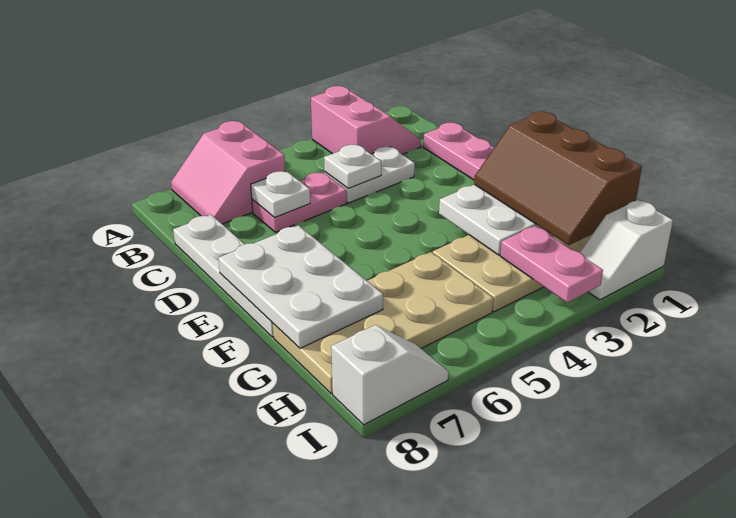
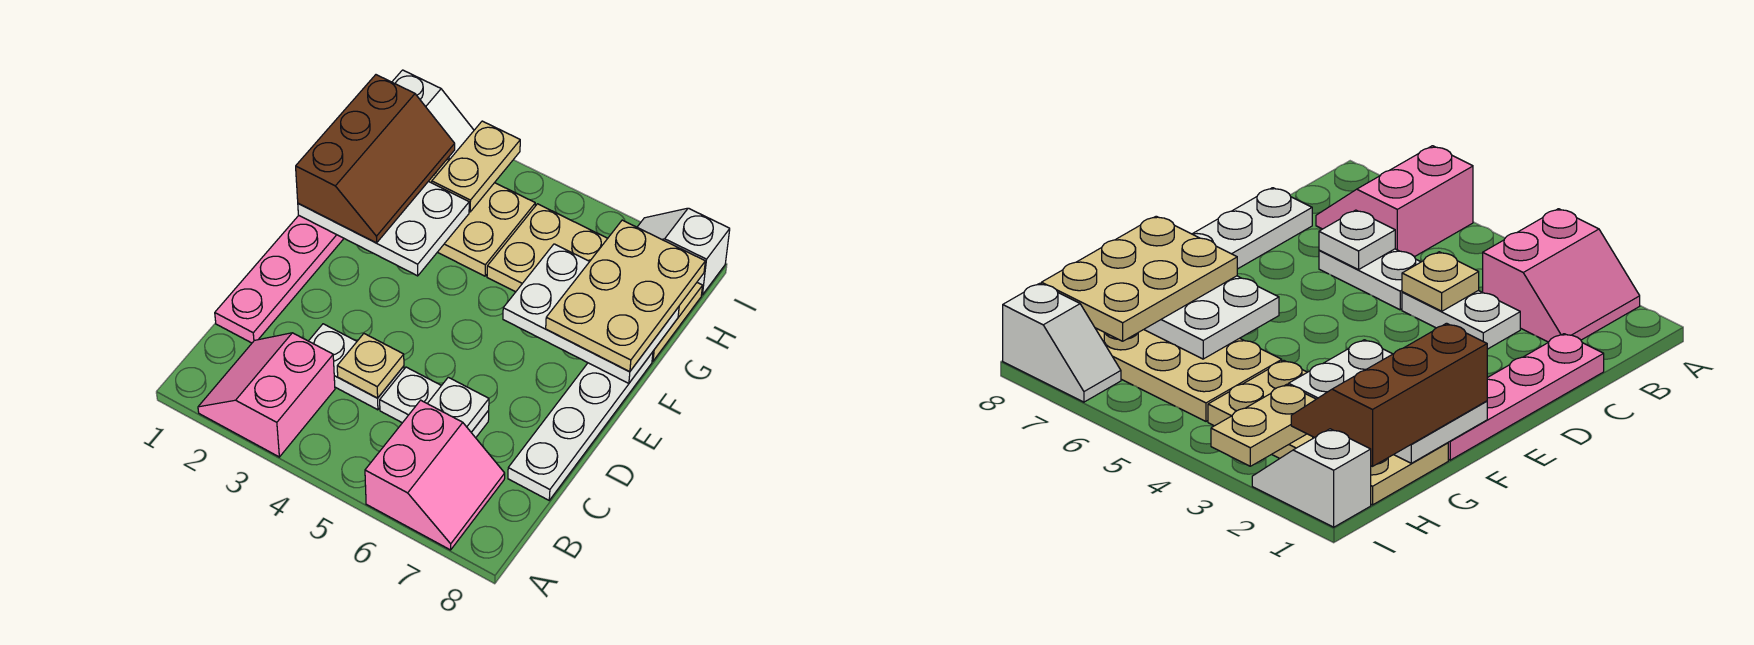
white plate C4 level 2 -> tan plate C4 level 2
pink plate C5:C6 level 1 -> white plate C5:C6 level 1
white plate E7:G8 level 2 -> white plate F6:G8 level 2
none -> tan plate F7:H8 level 3
pink plate H3:I3 level 2 -> tan plate H3:I3 level 2

